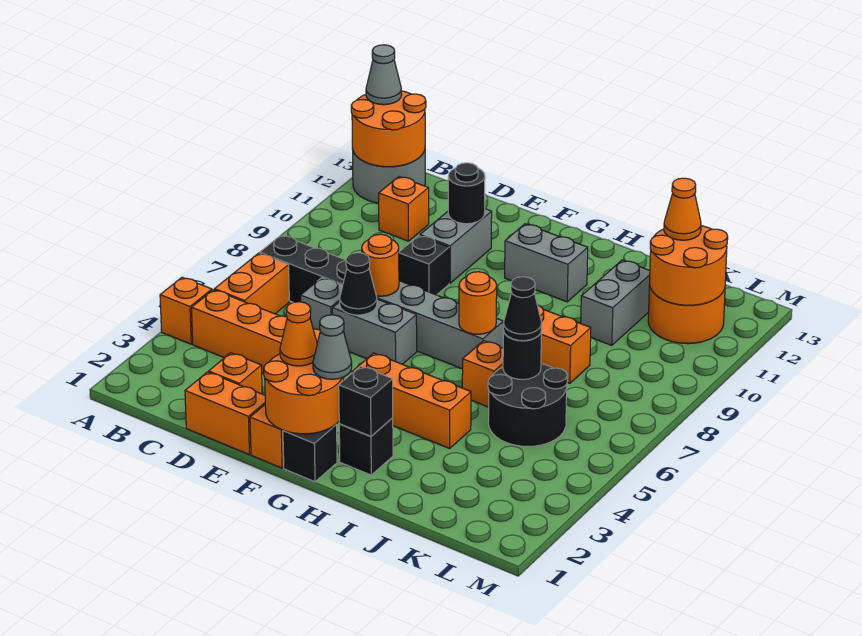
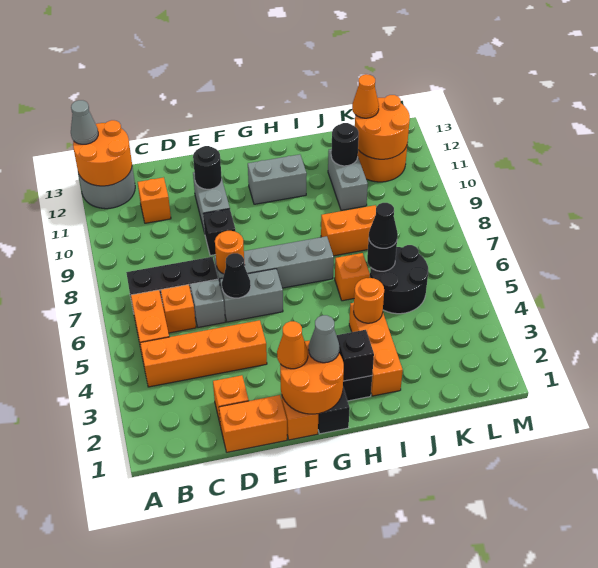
orange brick A4 level 1 -> orange brick C6 level 1
orange brick G4:I4 level 1 -> orange brick I2:I4 level 1
orange round brick H7 level 2 -> orange round brick I4 level 2
none -> black round brick J11 level 2

